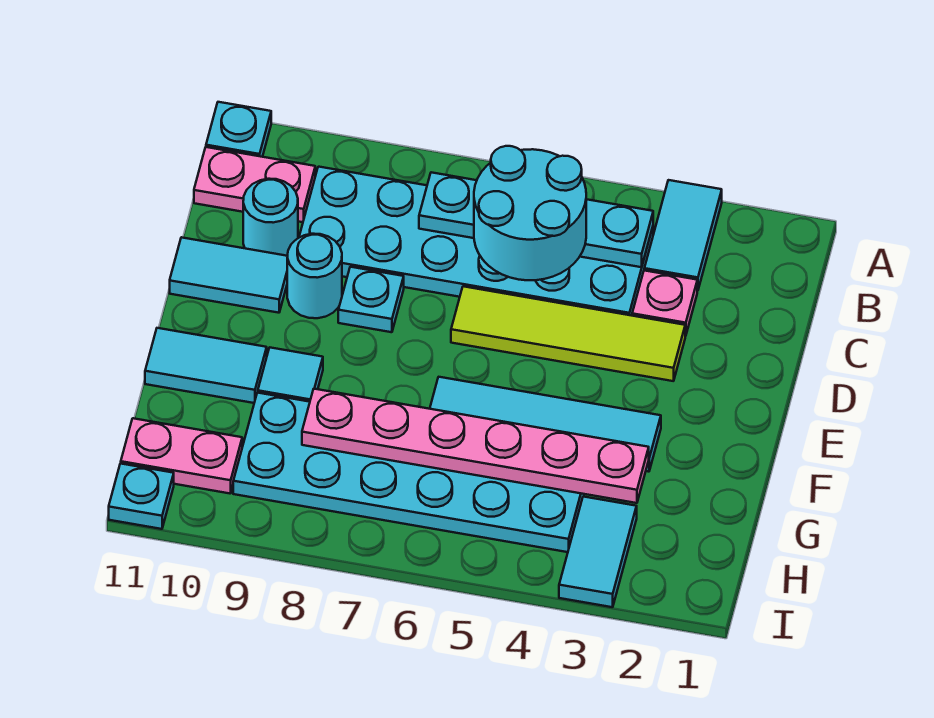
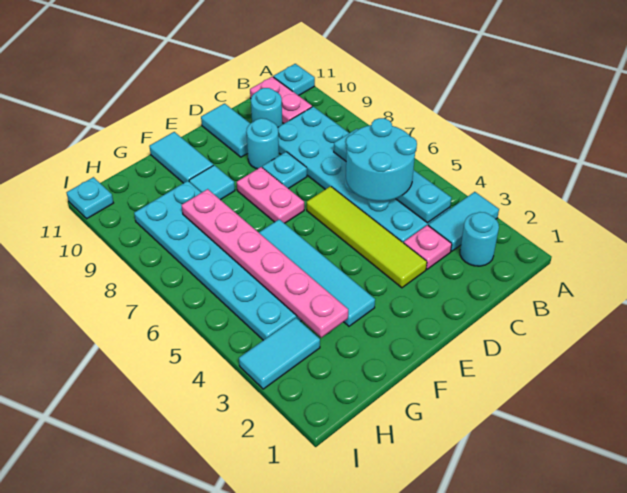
none -> cyan round brick B2 level 1
pink plate H10:H11 level 1 -> pink plate E7:E8 level 1

